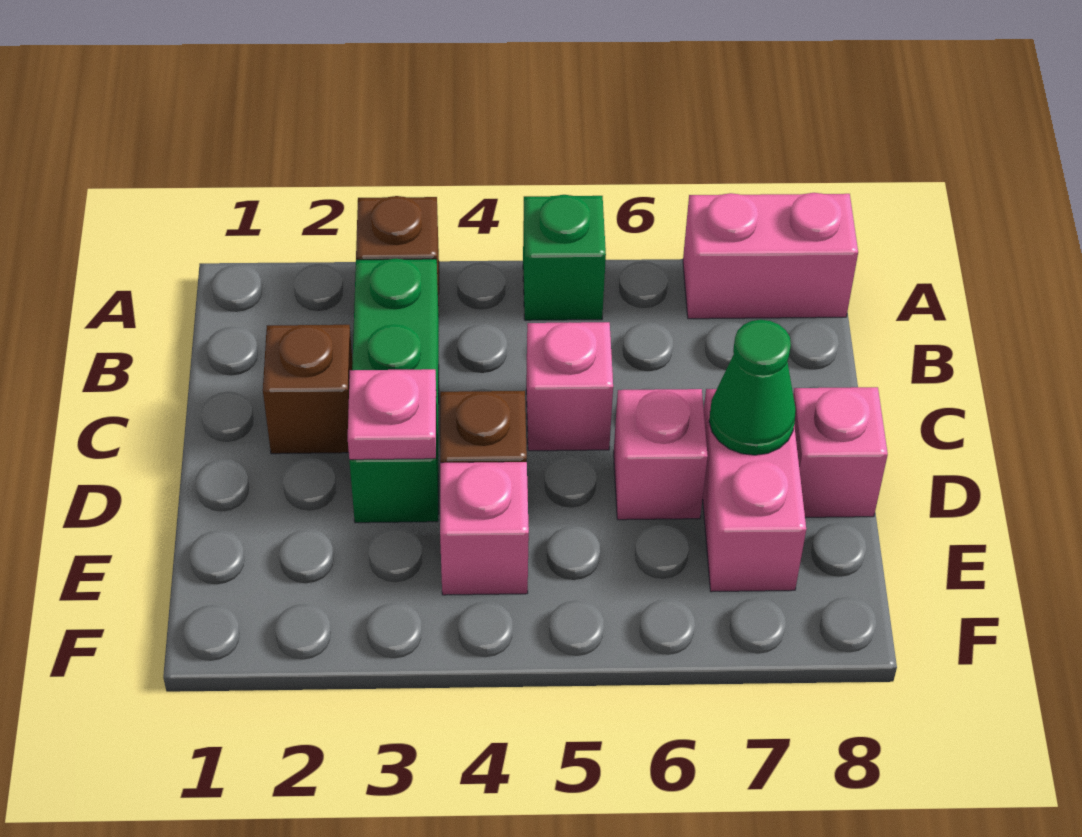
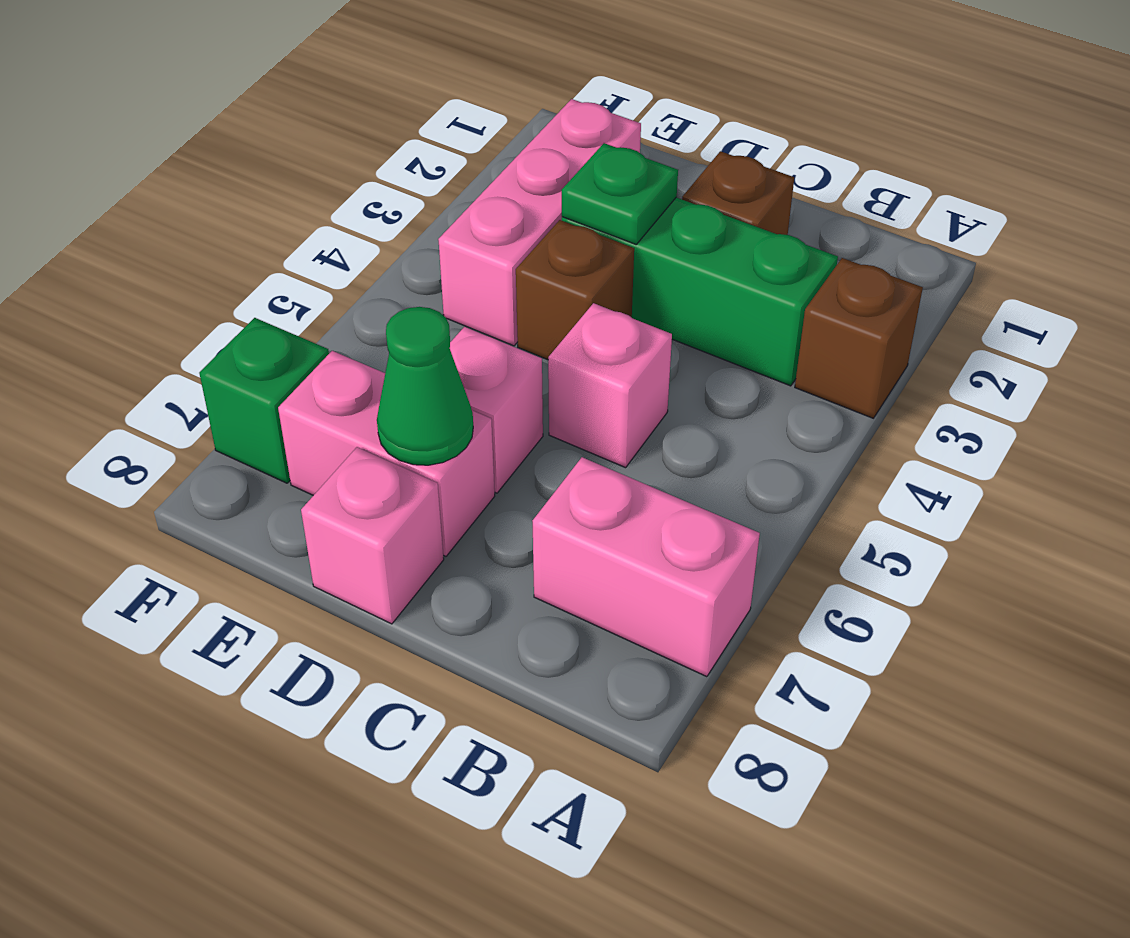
green brick A5 level 1 -> green brick F7 level 1
pink brick A7:A8 level 1 -> pink brick A7:B7 level 1
pink plate D3 level 2 -> green plate D3 level 2
pink brick E4 level 1 -> pink brick E2:E4 level 1

